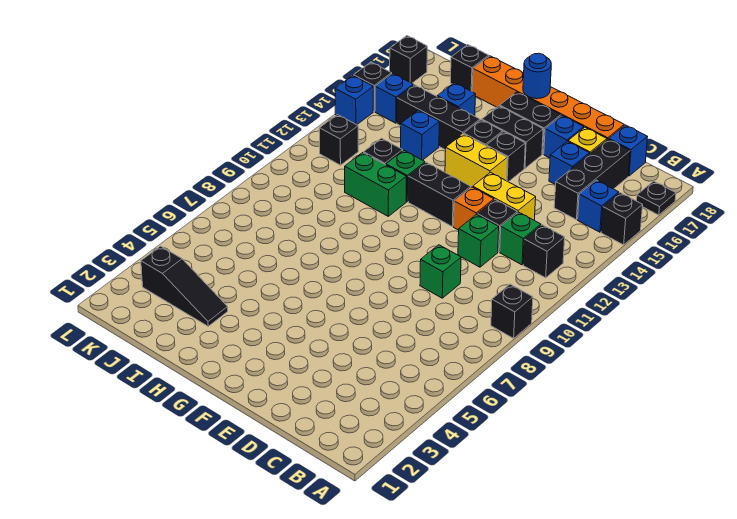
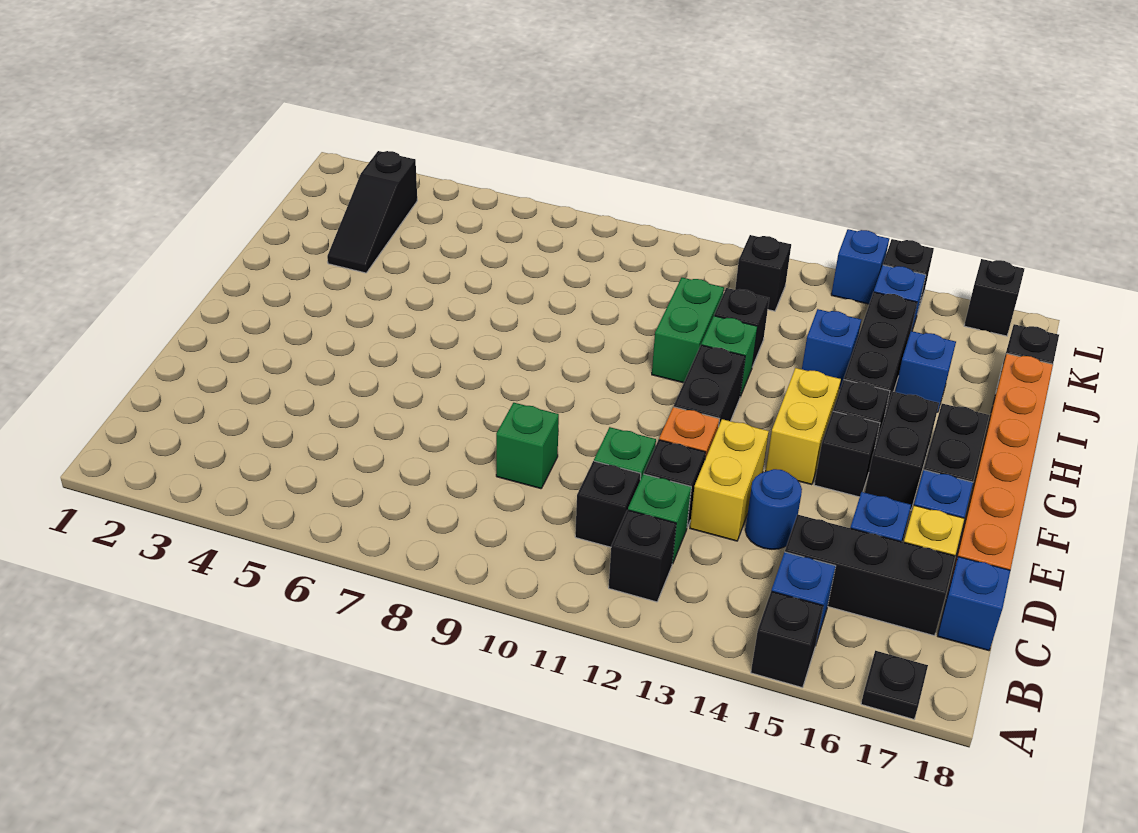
black brick A9 level 1 -> black brick C11 level 1
blue round brick G18 level 2 -> blue round brick D14 level 1

